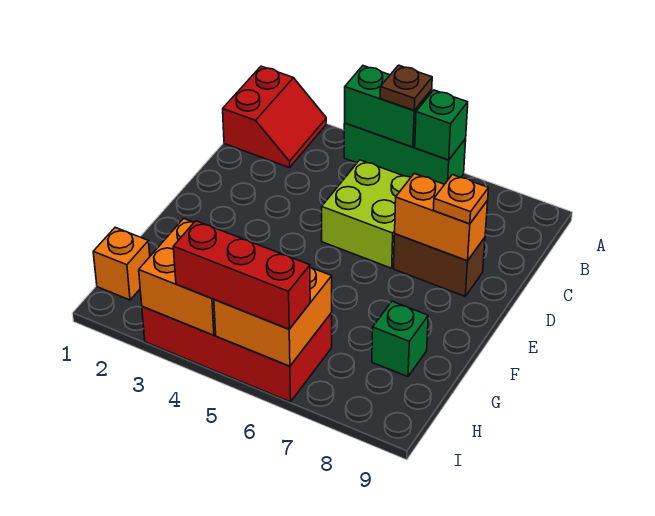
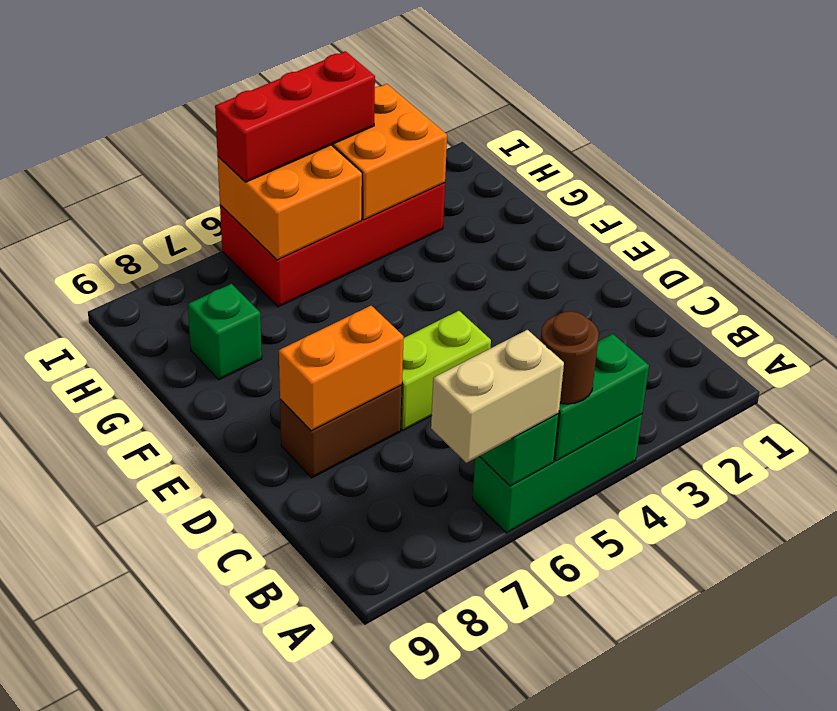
red slope A1:B2 level 1 top 1 -> none
brown plate A5 level 3 -> brown round brick A5 level 3
none -> tan brick A6:A7 level 3
lime brick C5:D6 level 1 -> lime brick D5:D6 level 1
orange plate D8 level 3 -> none
orange brick H1 level 1 -> none

